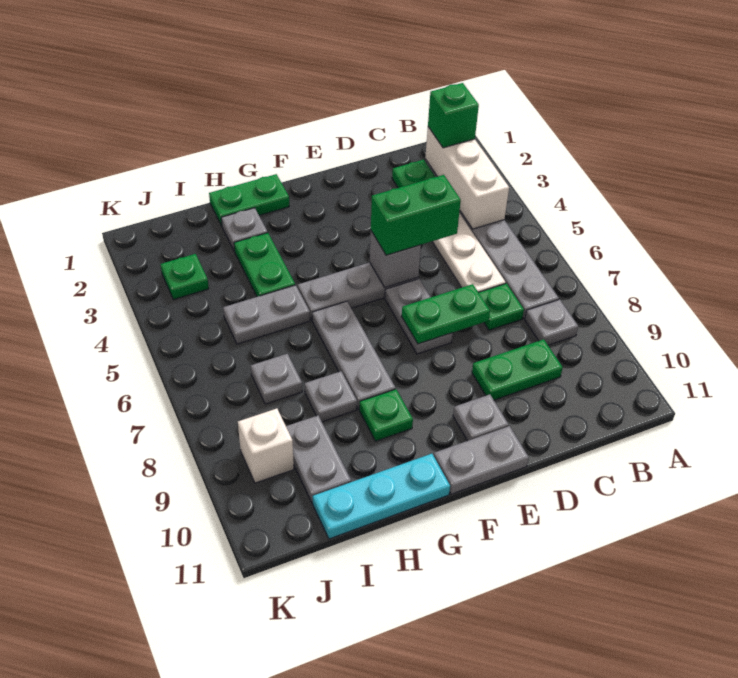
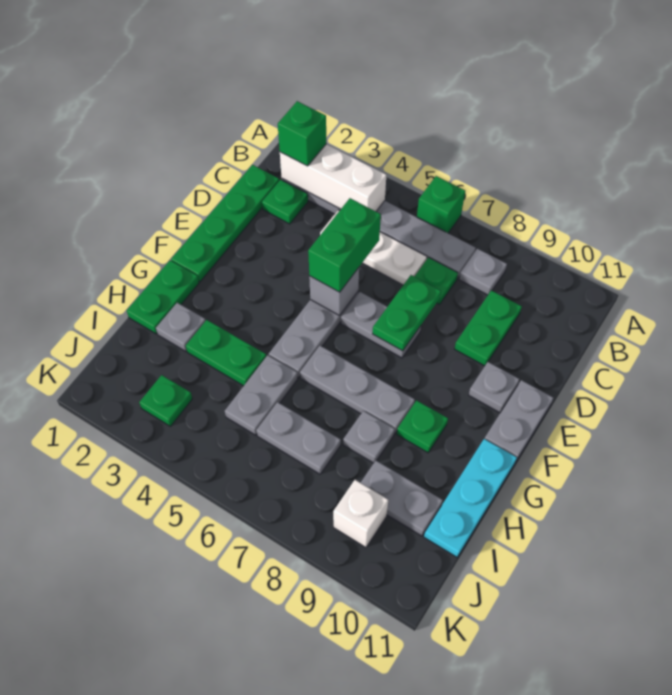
none -> green brick A6 level 1
none -> green plate C1:F1 level 1
grey plate I7 level 1 -> grey plate I6:I7 level 1

